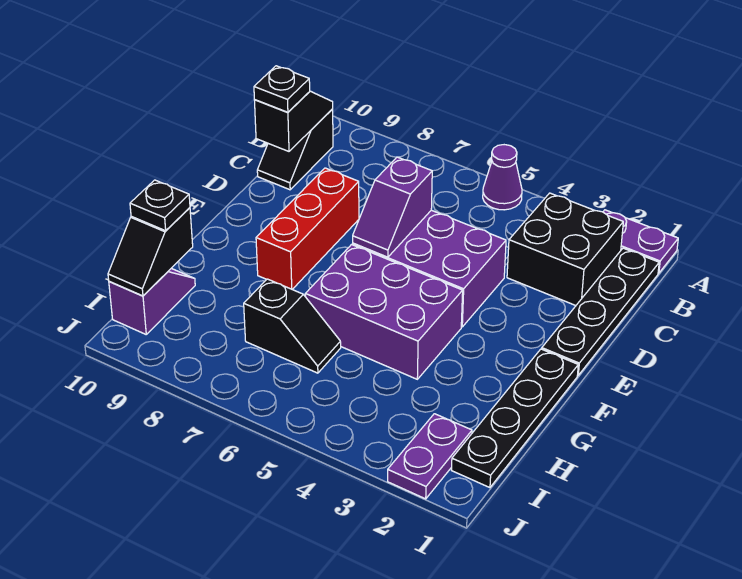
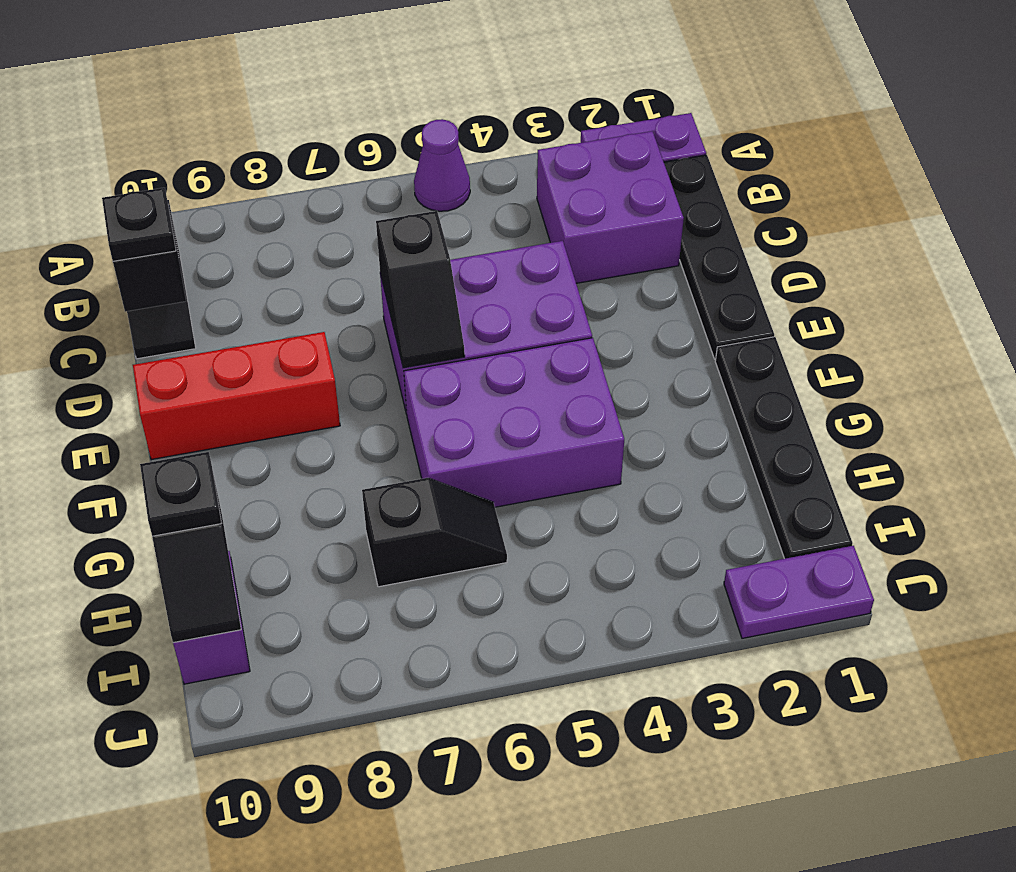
black brick B2:C3 level 1 -> purple brick B2:C3 level 1
purple slope D6:E6 level 2 top D -> black slope D6:E6 level 2 top D
red brick D8:F8 level 1 -> red brick E8:E10 level 1
purple plate I2:J2 level 1 -> purple plate J1:J2 level 1

